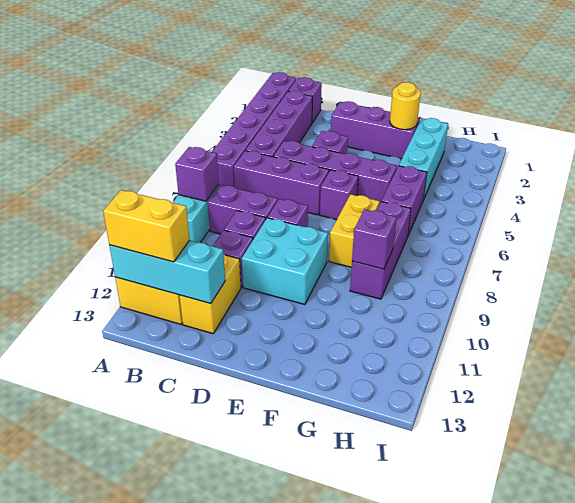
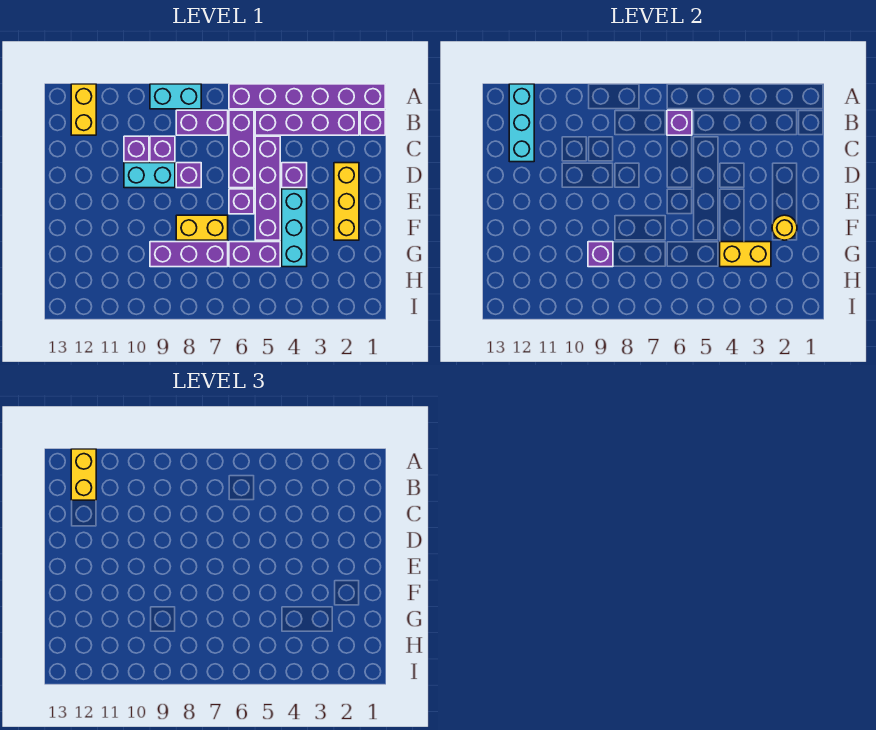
purple brick A8 level 2 -> purple brick B6 level 2
purple brick B8:C8 level 1 -> purple brick B7:B8 level 1
yellow brick C11:C12 level 1 -> yellow brick G3:G4 level 2
purple brick D2:F2 level 1 -> yellow brick D2:F2 level 1
cyan brick D9:E10 level 1 -> cyan brick D9:D10 level 1
cyan brick G2:G4 level 1 -> cyan brick E4:G4 level 1

